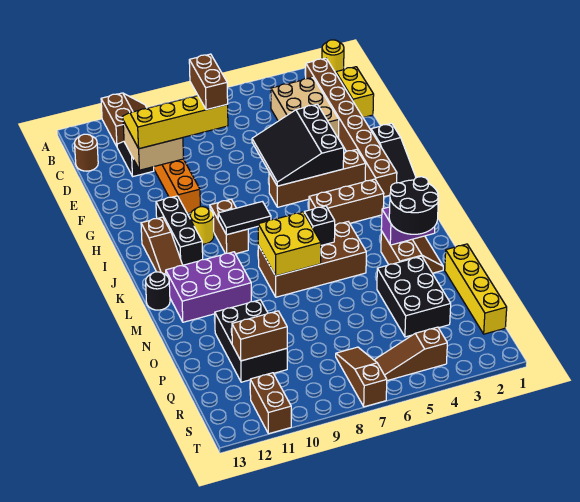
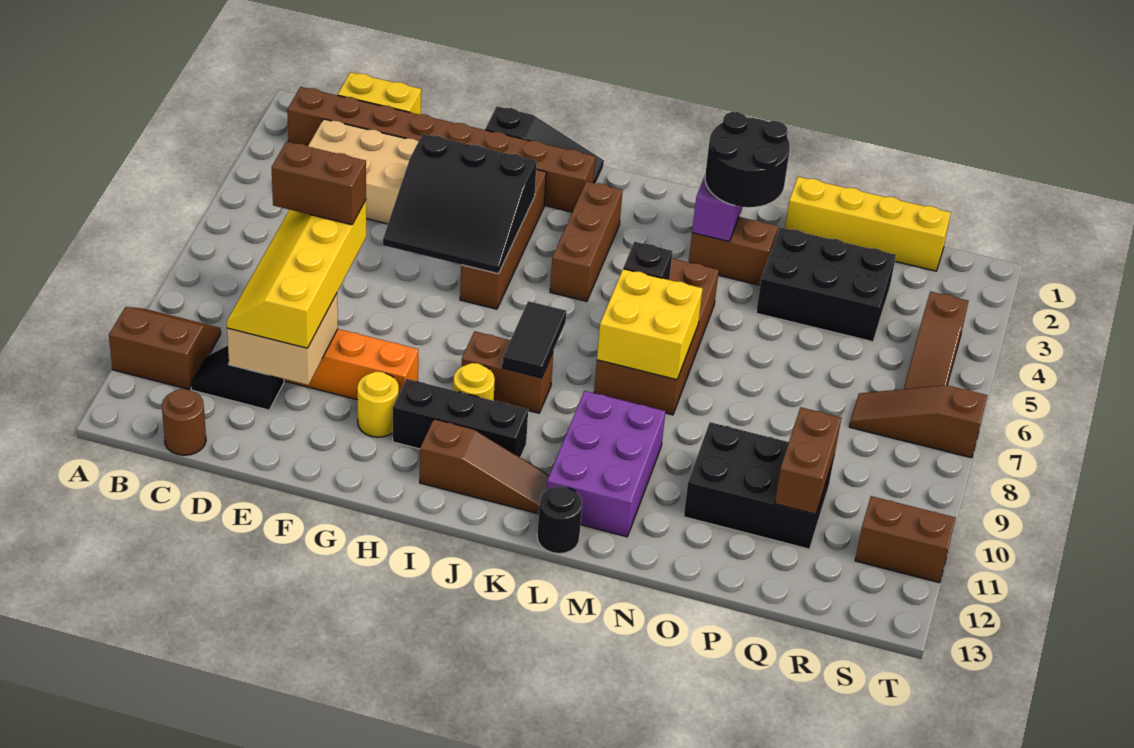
yellow round brick A1 level 1 -> yellow round brick G11 level 1

